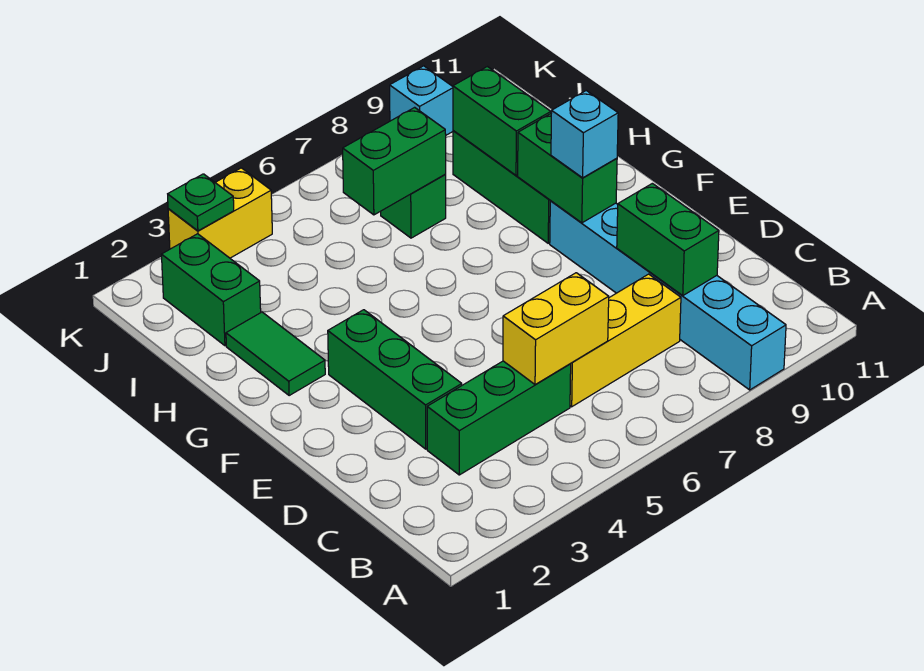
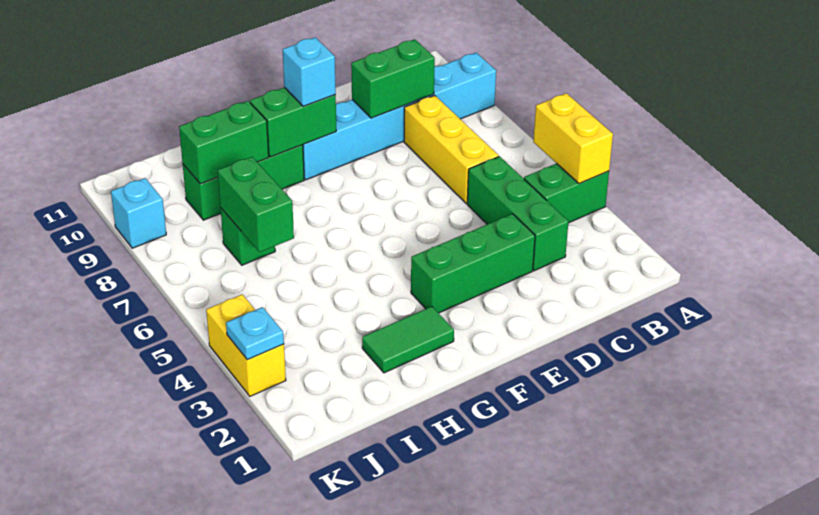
yellow brick C5:C6 level 2 -> yellow brick A4:A5 level 2
green brick I2:J2 level 1 -> green brick A4:B4 level 1
green plate K3 level 2 -> cyan plate K3 level 2

